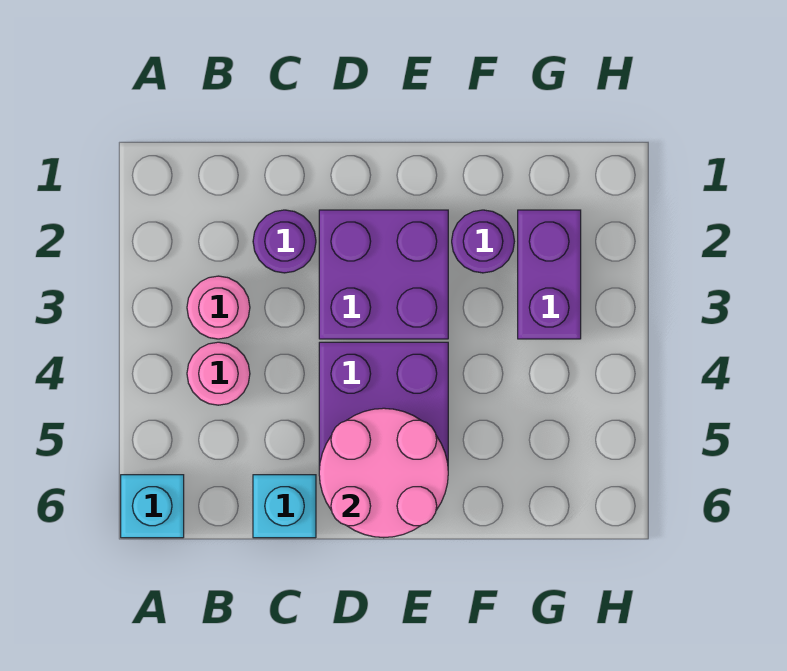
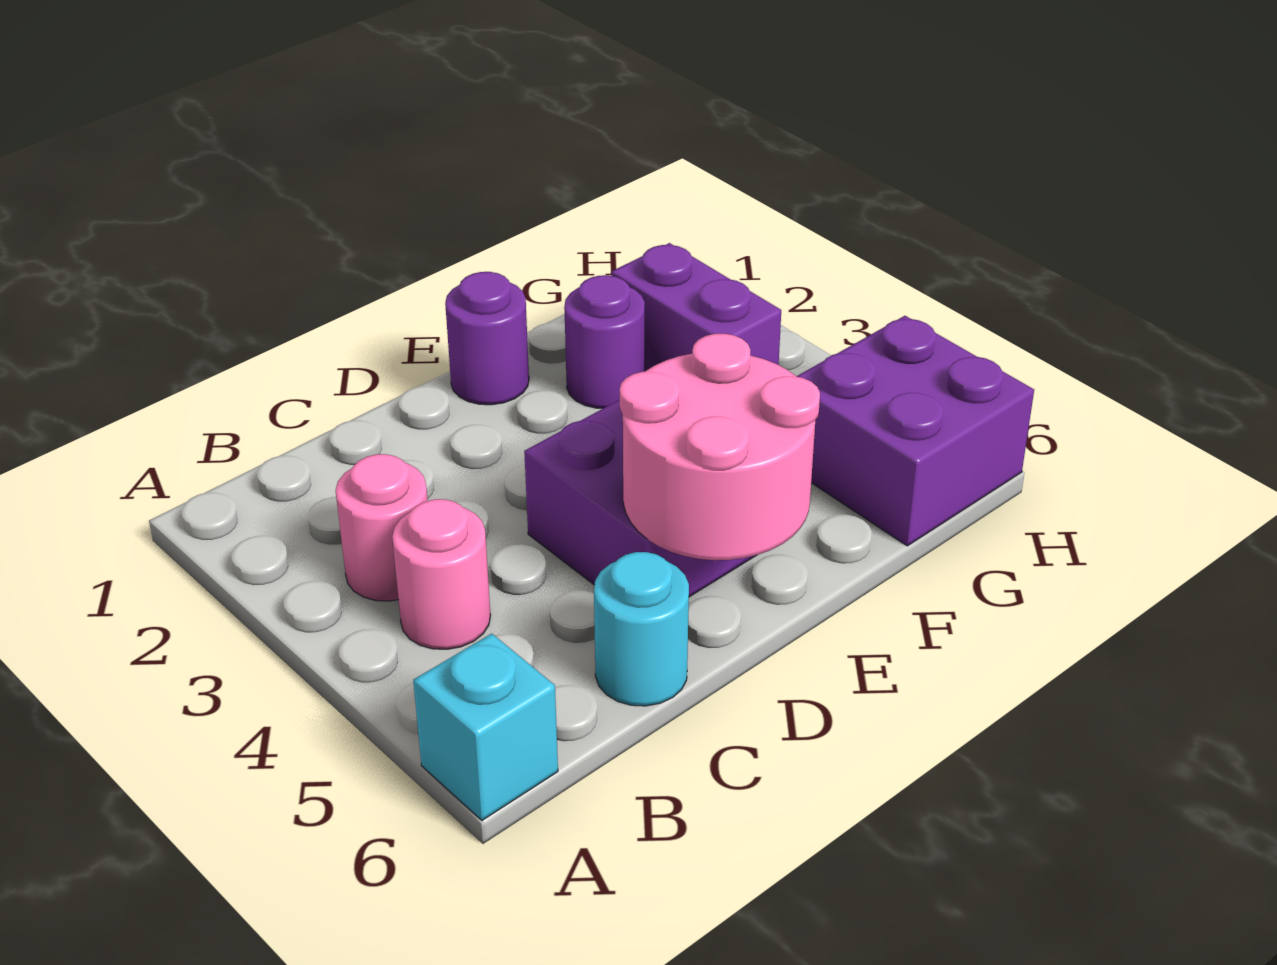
purple round brick C2 level 1 -> purple round brick E1 level 1
cyan brick C6 level 1 -> cyan round brick C6 level 1
purple brick D2:E3 level 1 -> purple brick G5:H6 level 1

